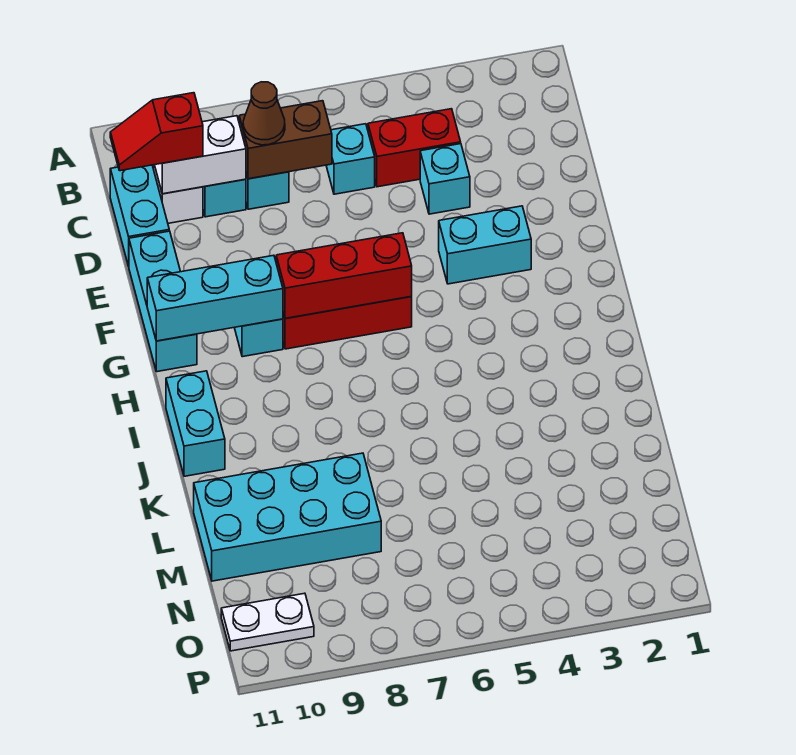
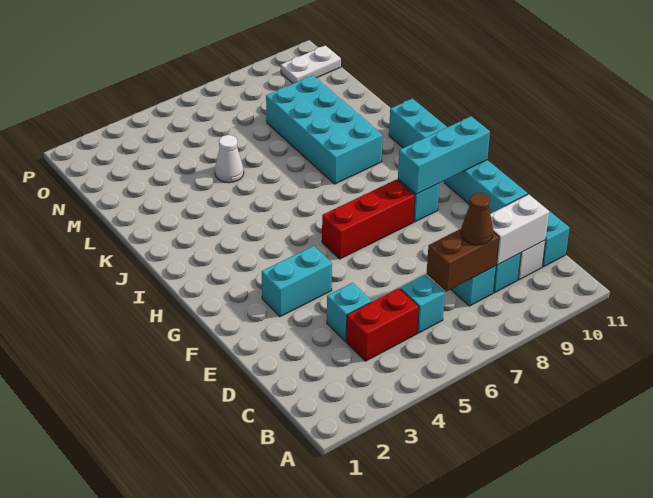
red slope C10:C11 level 3 top 10 -> none
red brick G6:G8 level 2 -> none
none -> white cone L5 level 1
cyan brick L8:M11 level 1 -> cyan brick J8:M9 level 1

